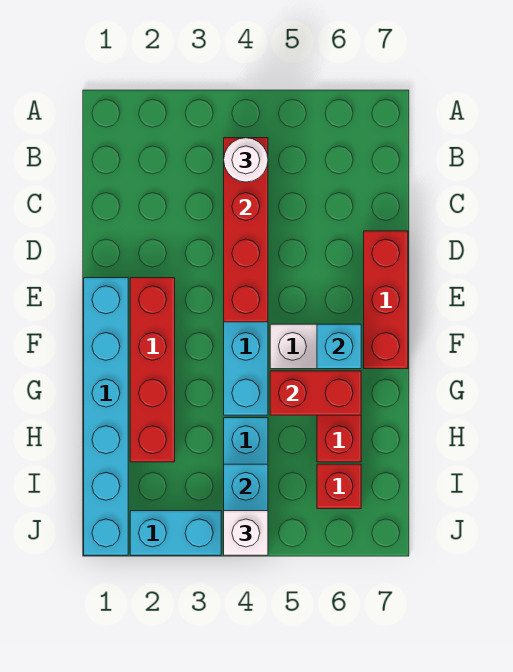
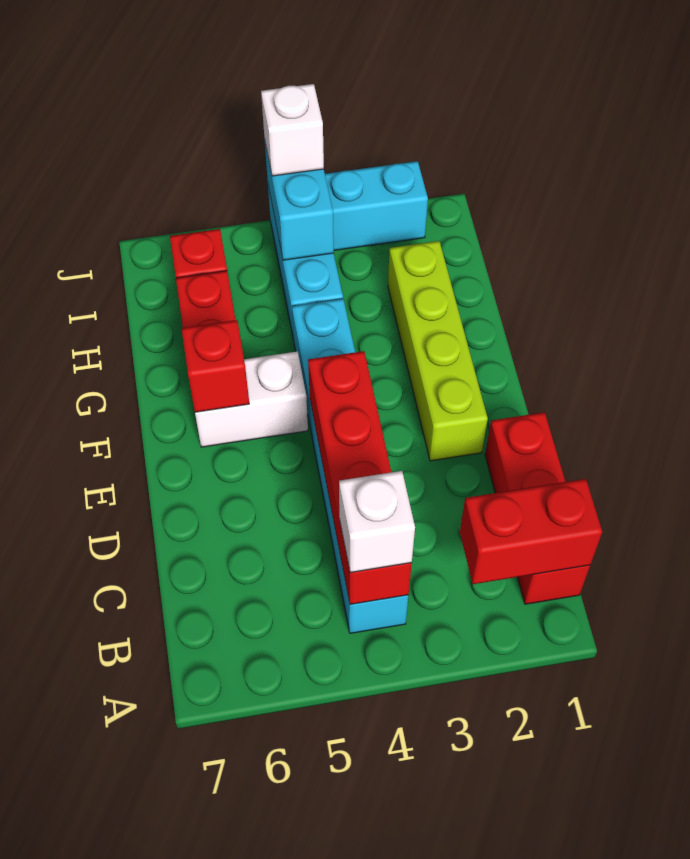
white round brick B4 level 3 -> white brick B4 level 3
red brick D7:F7 level 1 -> red brick B1:D1 level 1
cyan brick E1:J1 level 1 -> none
red brick E2:H2 level 1 -> lime brick E2:H2 level 1
cyan brick F6 level 2 -> red brick F6 level 2
red brick G5:G6 level 2 -> red brick B1:B2 level 2

